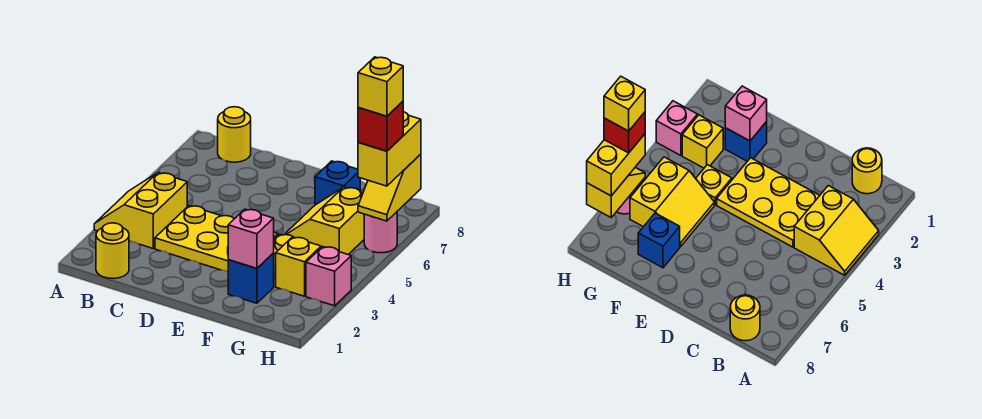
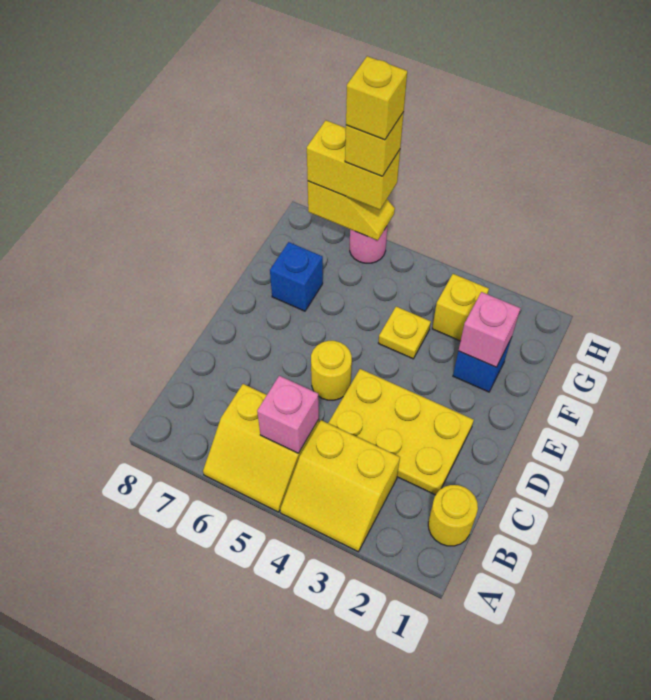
yellow round brick B8 level 1 -> yellow round brick D5 level 1
yellow plate C3:E4 level 1 -> yellow plate C2:D4 level 1
yellow slope F5:G6 level 1 top G -> yellow slope A5:B6 level 1 top B
pink brick H3 level 1 -> pink brick B5 level 2
red brick H6 level 4 -> yellow brick H6 level 4

